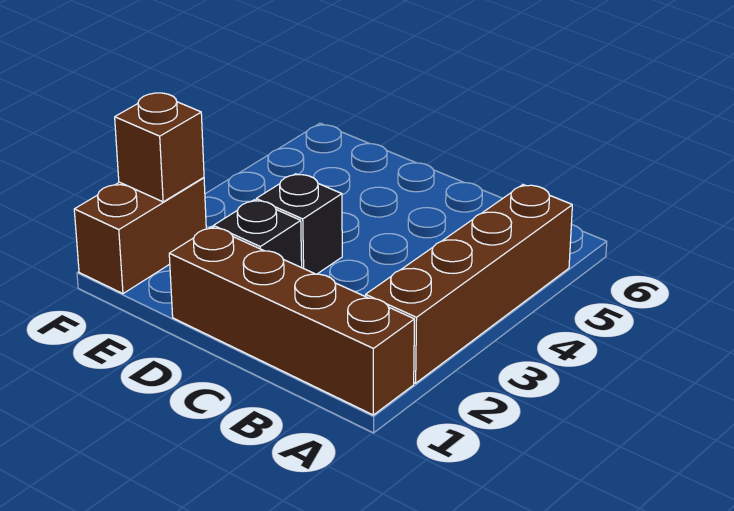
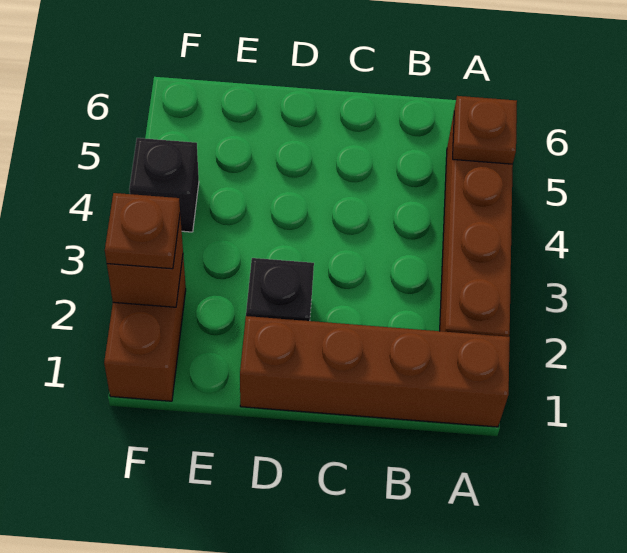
none -> brown plate A5 level 2
black brick D3 level 1 -> black brick F4 level 1
none -> brown plate F2 level 3

